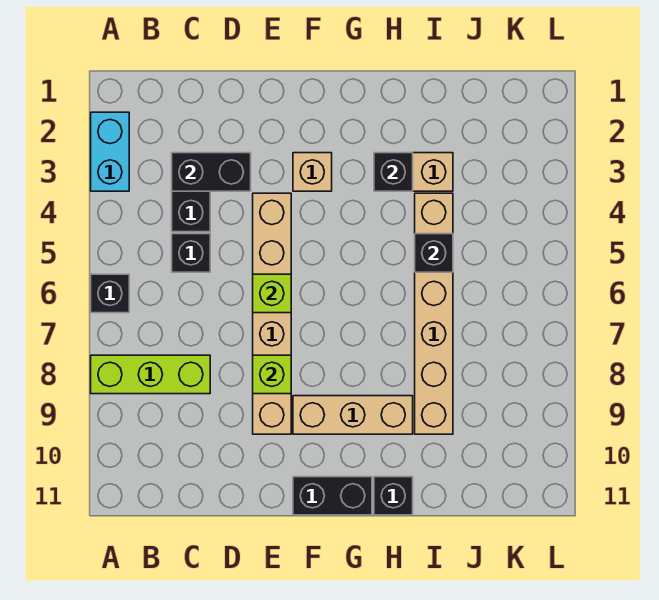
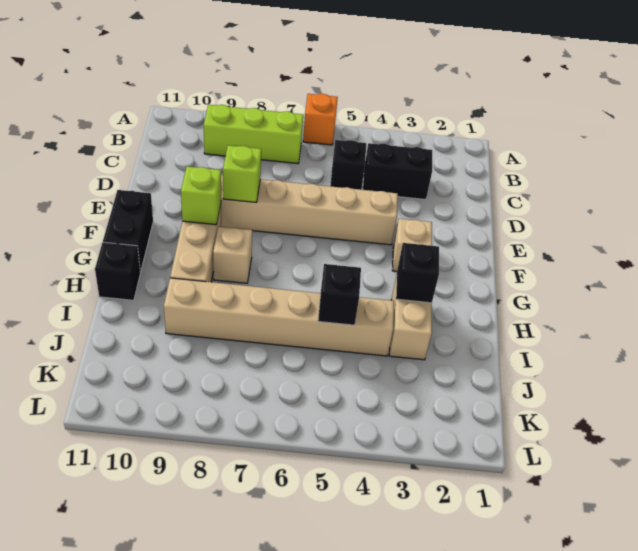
cyan brick A2:A3 level 1 -> none
black brick A6 level 1 -> orange brick A6 level 1
lime brick A8:C8 level 1 -> lime brick B7:B9 level 1
black brick C3:D3 level 2 -> none
lime brick E6 level 2 -> lime brick F9 level 2
none -> tan brick G8 level 1

